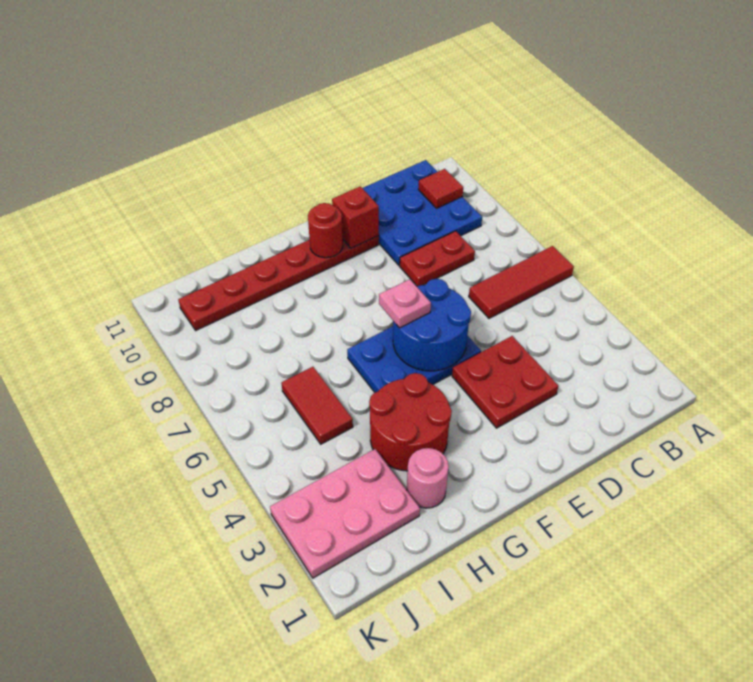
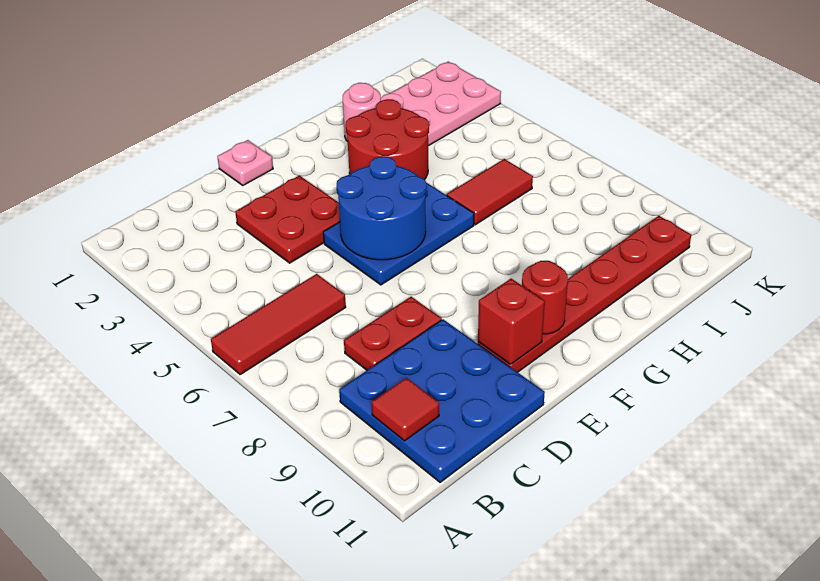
pink plate F6 level 3 -> pink plate E1 level 1
red tile I5:I6 level 1 -> red tile H6:I6 level 1

